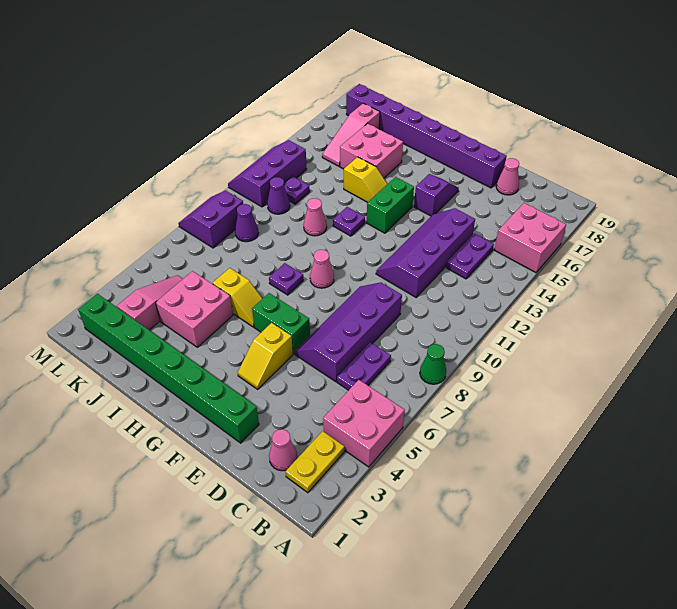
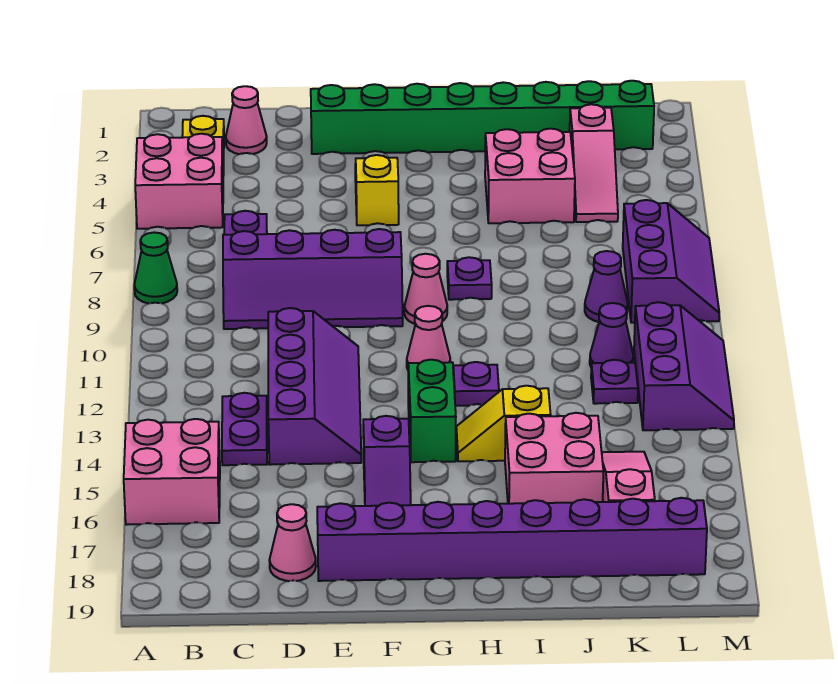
purple slope D6:E9 level 1 top D -> purple slope C8:F9 level 1 top 8
green brick F6:G6 level 1 -> none
yellow slope H6:I6 level 1 top I -> none
pink cone I11 level 1 -> pink cone G11 level 1
purple slope L8:M9 level 1 top L -> purple slope L7:M9 level 1 top L

